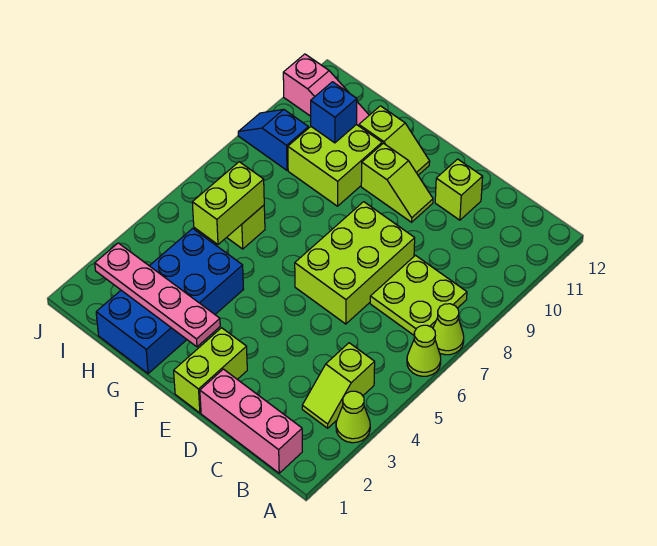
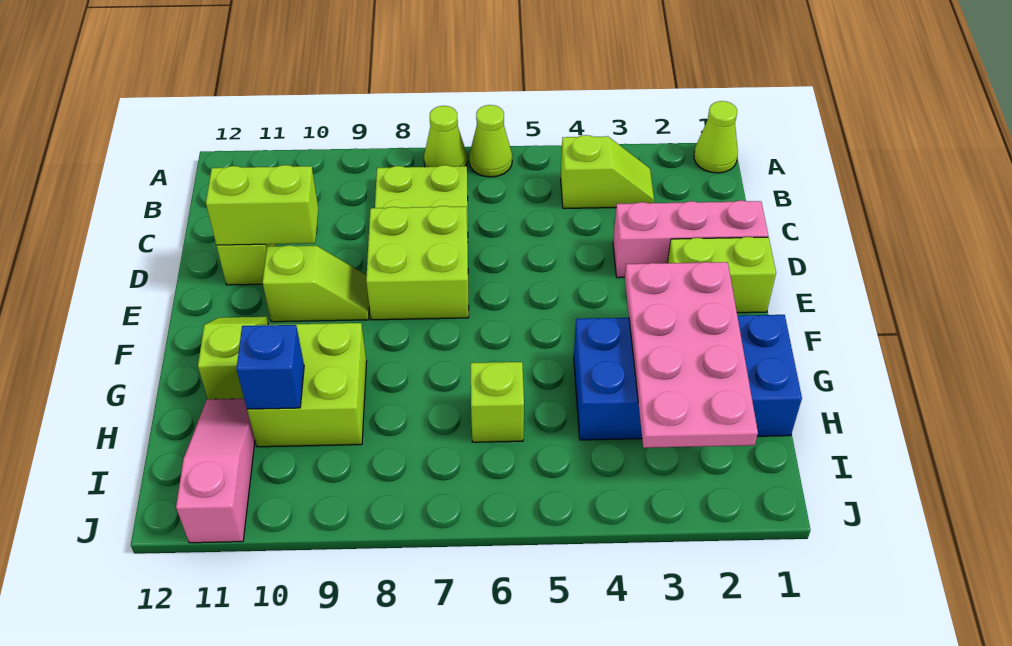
lime cone A3 level 1 -> lime cone A1 level 1
pink brick B1:D1 level 1 -> pink brick D1:D3 level 1
lime brick D6:E8 level 1 -> lime brick D7:E8 level 1
lime slope E10:F10 level 1 top F -> lime slope E9:E10 level 1 top 10
pink plate F2:I2 level 2 -> pink plate F2:I3 level 2
lime brick H5:H6 level 2 -> lime brick D10:D11 level 2
blue slope I9:J9 level 1 top I -> none

